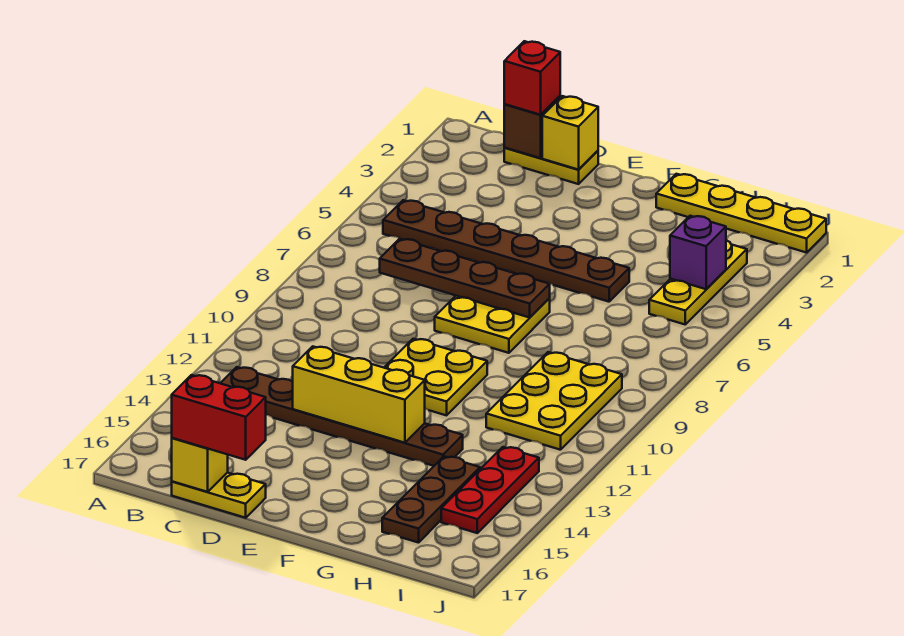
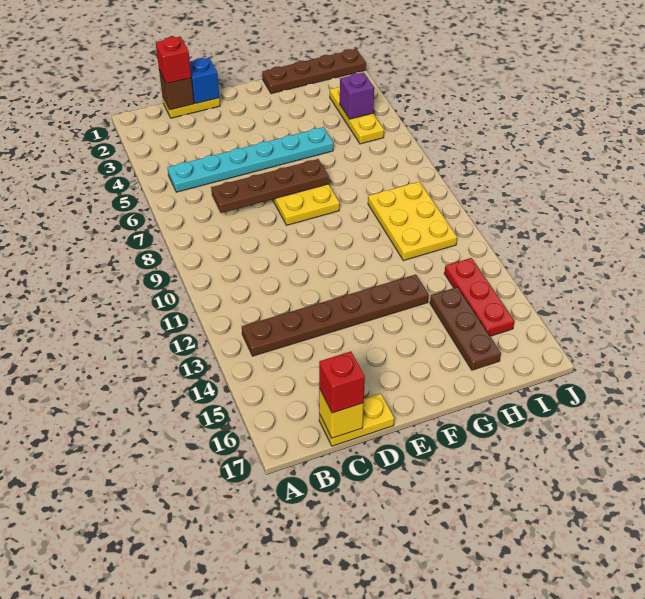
brown plate B5:G5 level 1 -> cyan plate B5:G5 level 1
red brick C17:D17 level 3 -> red brick C17 level 3
yellow brick D1 level 2 -> blue brick D1 level 2
yellow brick D13:F13 level 2 -> none
yellow plate E10:F11 level 1 -> none
yellow plate G1:J1 level 1 -> brown plate G1:J1 level 1

